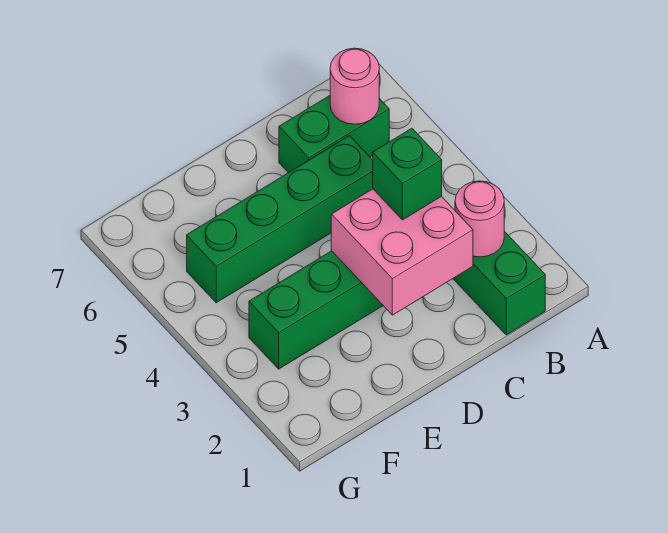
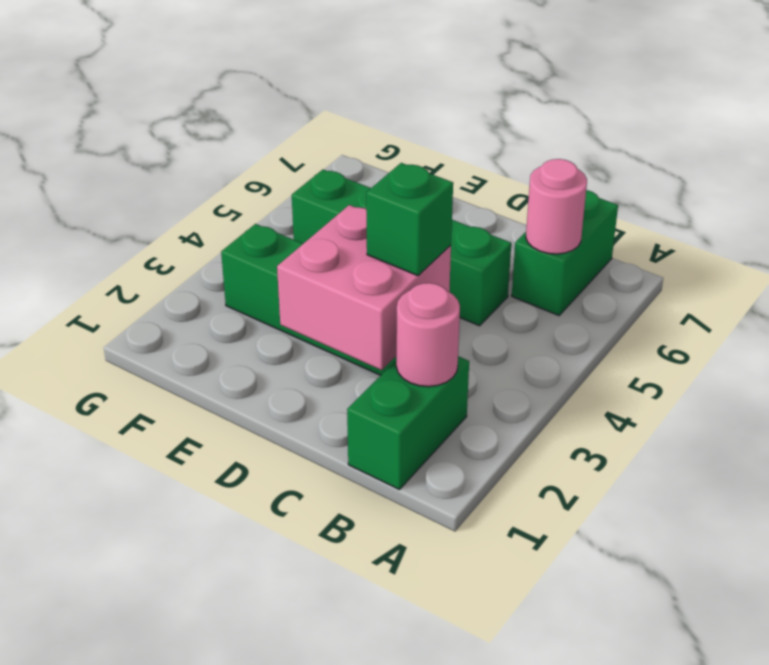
green brick B6:C6 level 1 -> green brick B6:B7 level 1

